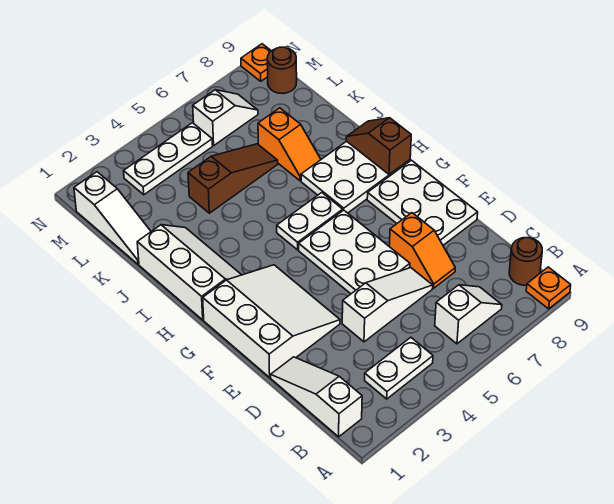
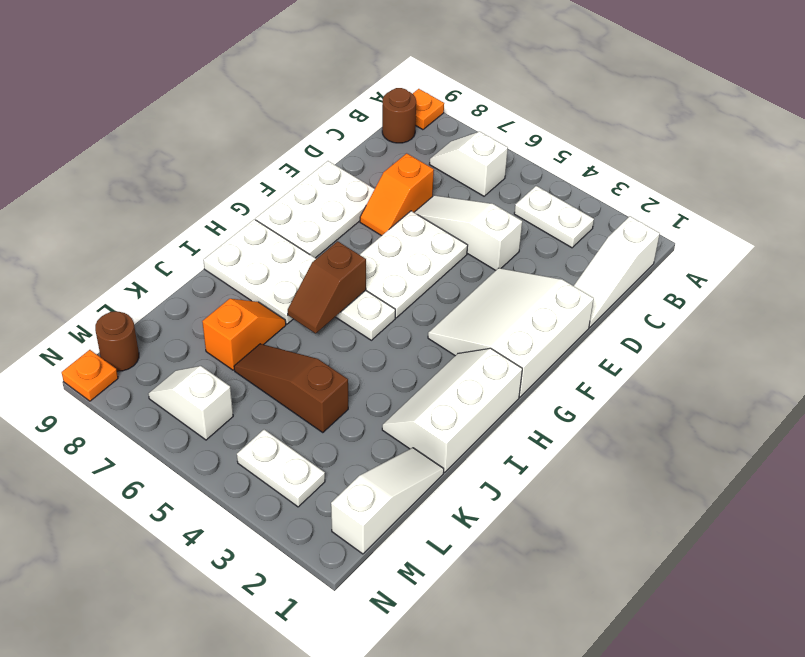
orange slope D7:E7 level 1 top E -> orange slope D7:E7 level 1 top D
brown slope H9:I9 level 2 top H -> brown slope H6:I6 level 2 top H
white plate M3:M5 level 1 -> white plate M3:M4 level 1

